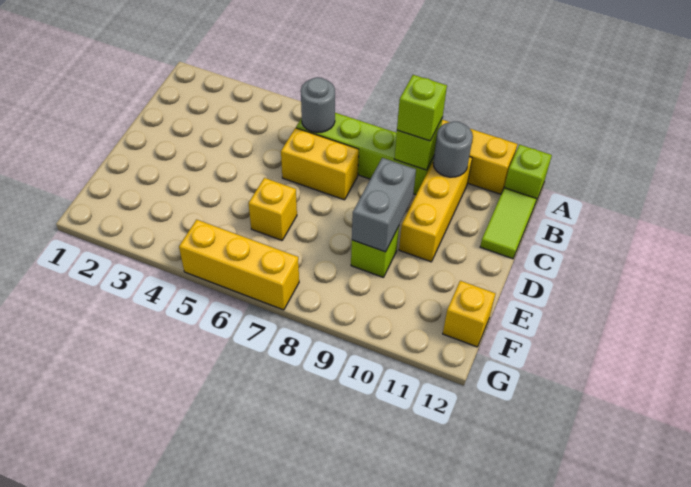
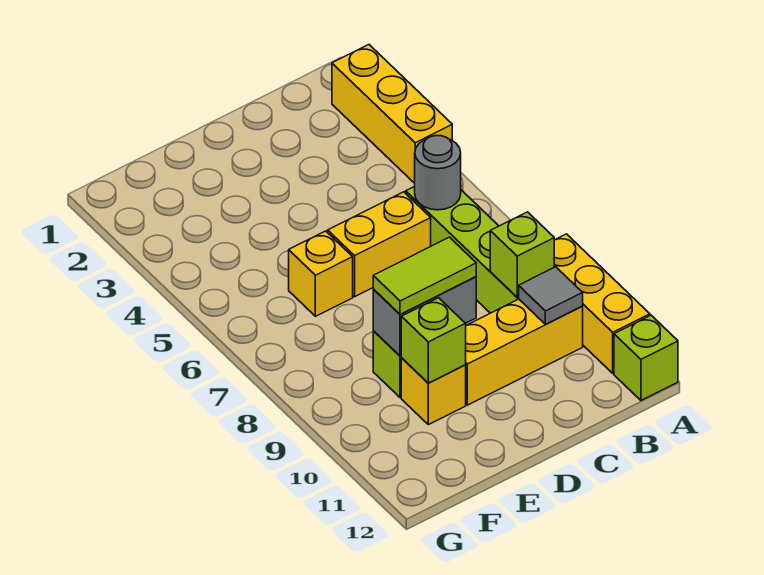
lime brick B9 level 3 -> lime brick E10 level 2
grey round brick B10 level 2 -> grey tile B10 level 2
lime tile B12:C12 level 1 -> lime tile D9:E9 level 3
yellow brick C6:C7 level 1 -> yellow brick C6:D6 level 1
yellow brick F12 level 1 -> yellow brick E10 level 1
yellow brick G5:G7 level 1 -> yellow brick A2:A4 level 1

